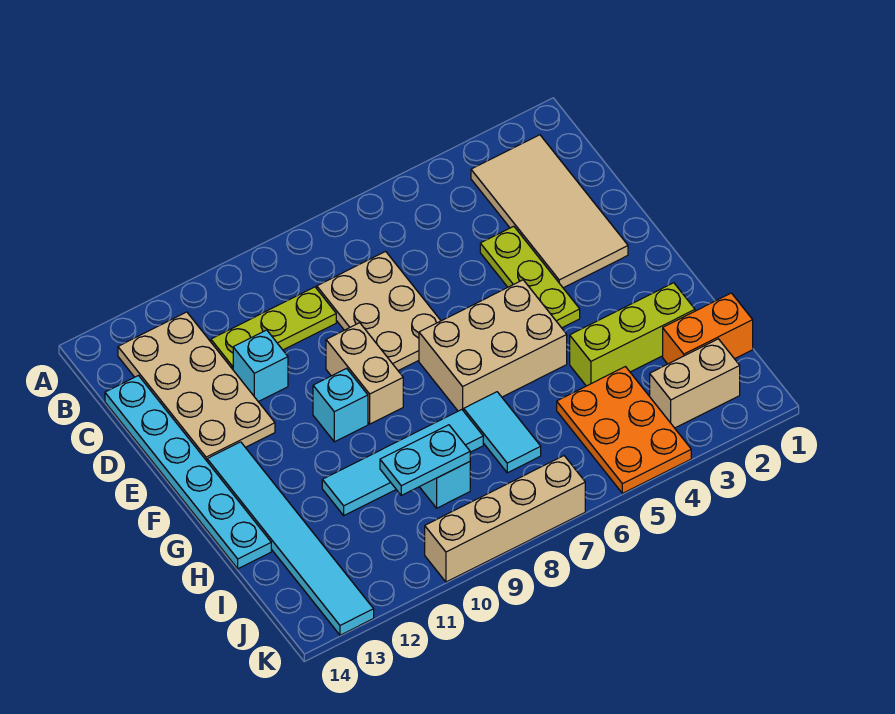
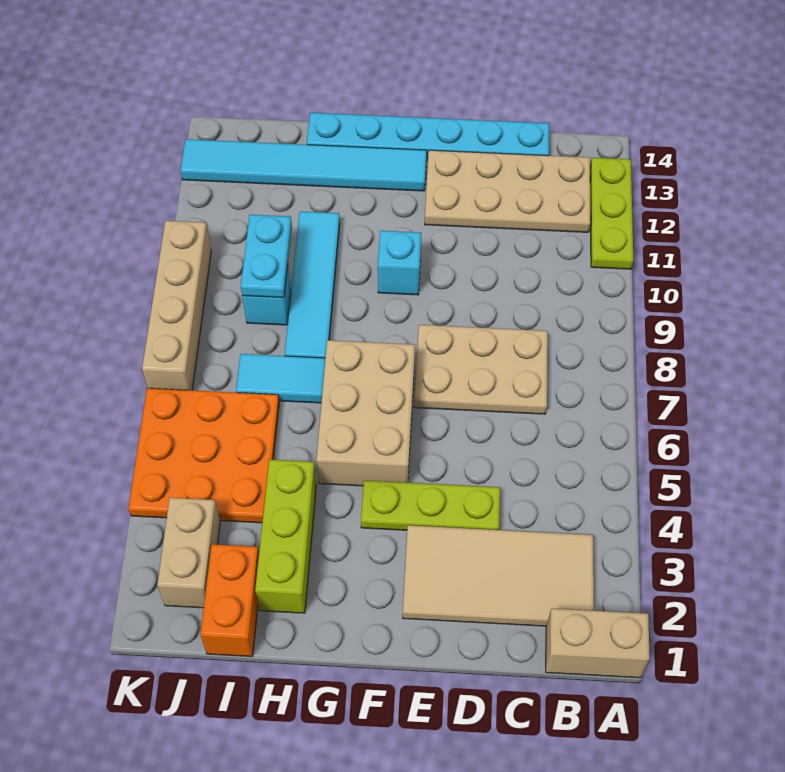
lime plate C9:C11 level 1 -> lime plate A11:A13 level 1
cyan brick D11 level 1 -> none
tan brick E9:F9 level 1 -> tan brick A1:B1 level 1
orange plate I4:K5 level 1 -> orange plate I4:K6 level 1

